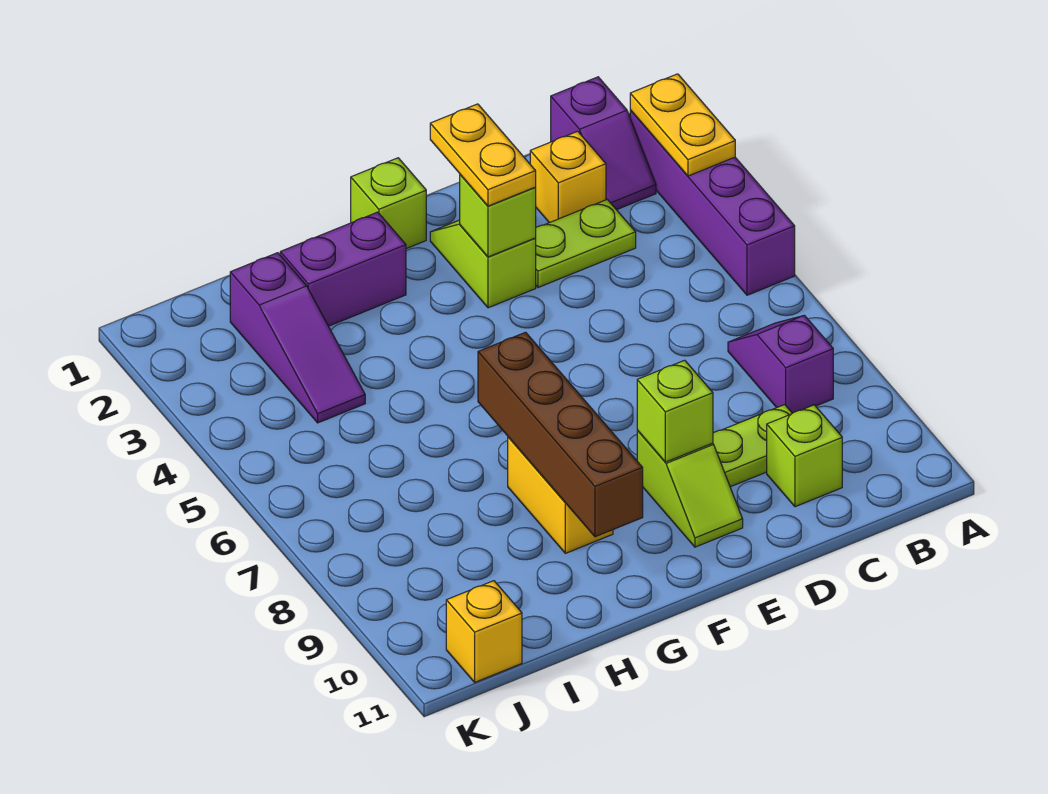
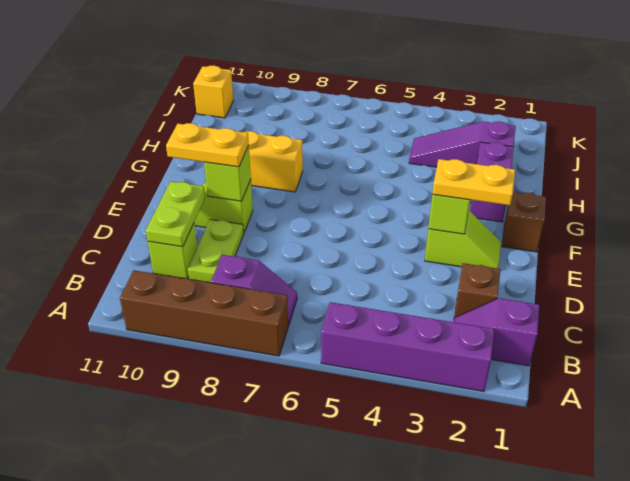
yellow plate A2:A3 level 2 -> yellow plate E9:E10 level 3
yellow brick C2 level 1 -> brown brick C2 level 1
lime plate C3:D3 level 1 -> lime plate C10:D10 level 2
lime brick F1 level 1 -> brown brick F1 level 1
brown brick G7:G10 level 2 -> brown brick A7:A10 level 1

